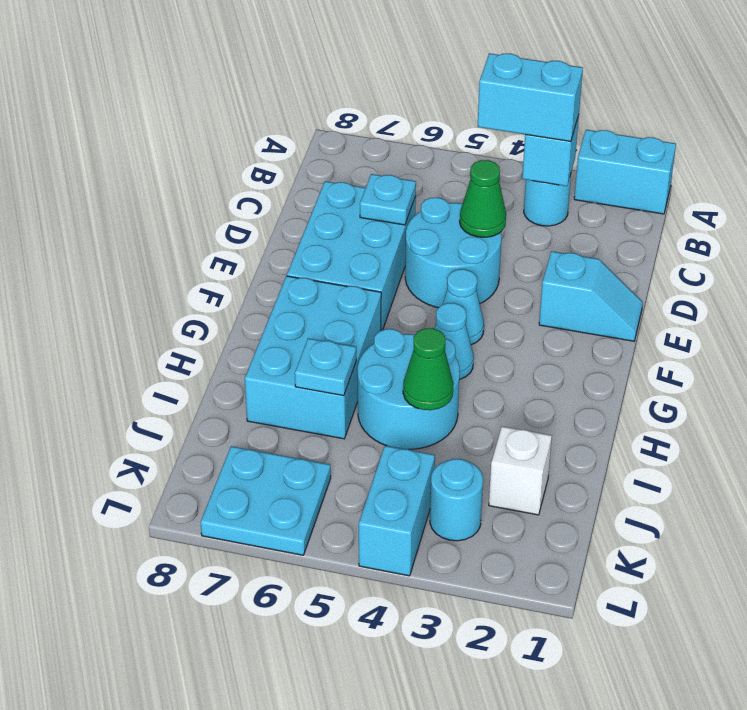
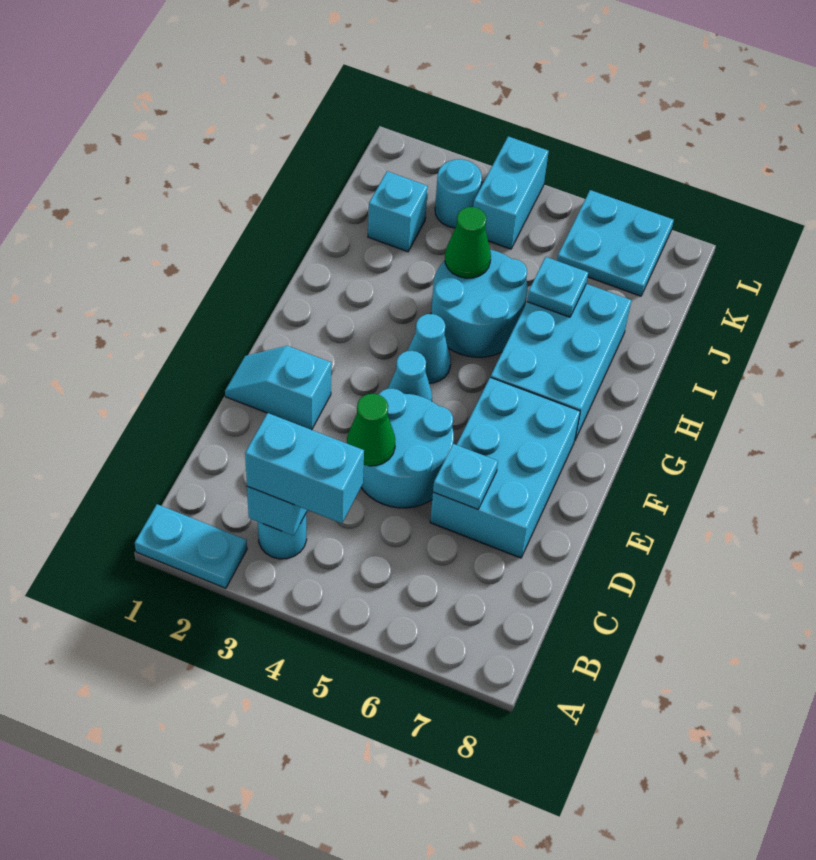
cyan brick A1:A2 level 1 -> cyan plate A1:A2 level 1
white brick J2 level 1 -> cyan brick J2 level 1

